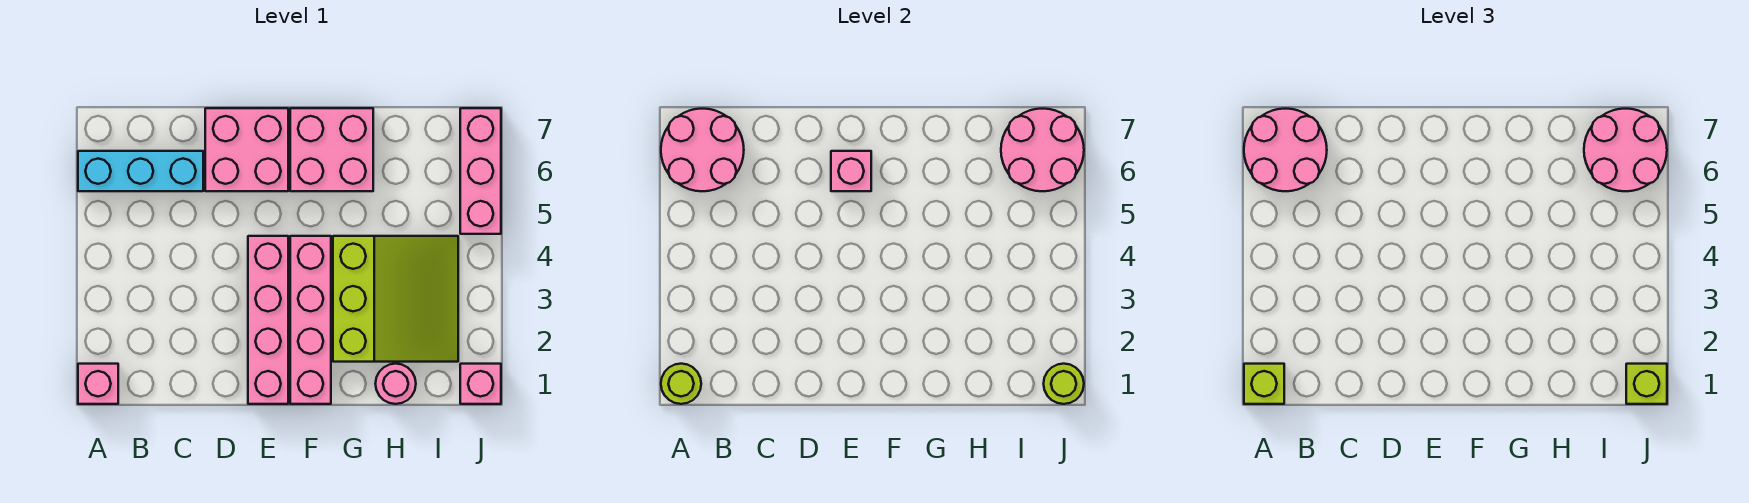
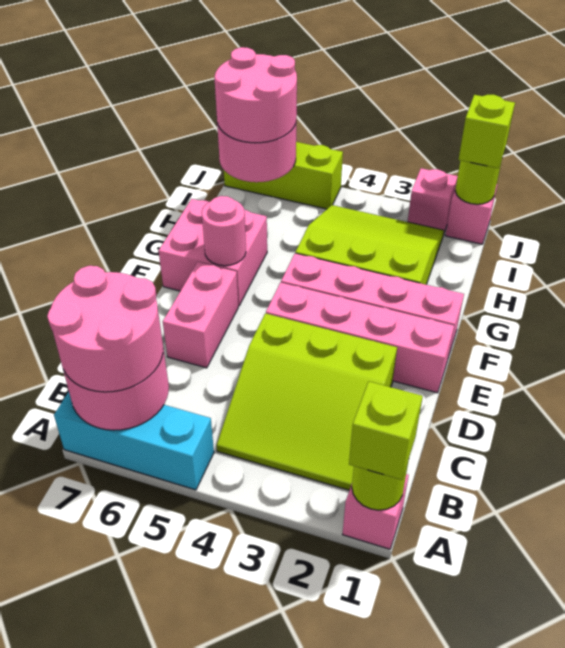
cyan brick A6:C6 level 1 -> cyan brick A5:A7 level 1
none -> lime slope B2:D4 level 1 top D
pink brick D6:E7 level 1 -> pink brick D6:E6 level 1
pink brick E6 level 2 -> pink brick J2 level 1
pink round brick H1 level 1 -> pink round brick F6 level 2
pink brick J5:J7 level 1 -> lime brick J5:J7 level 1

